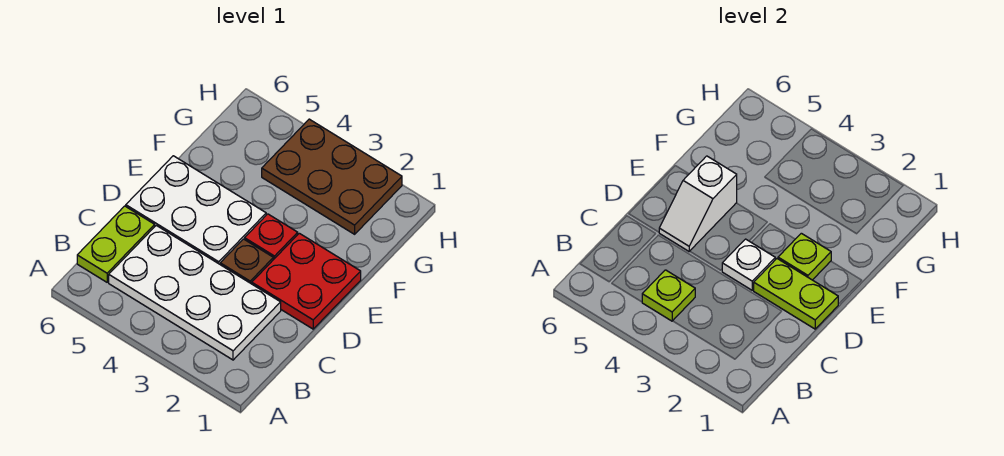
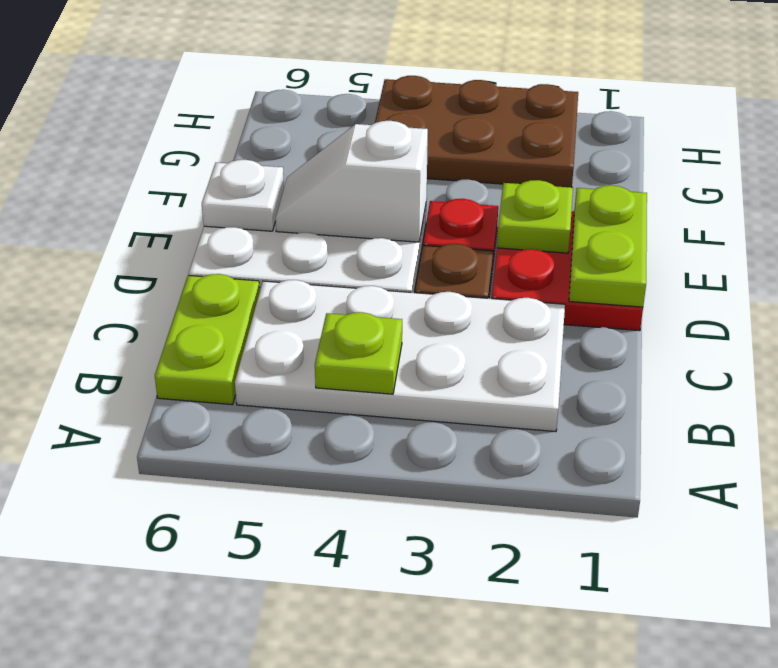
lime plate D1:D2 level 2 -> lime plate D1:E1 level 2
white plate D3 level 2 -> white plate E6 level 2
white slope D5:E5 level 2 top E -> white slope E4:E5 level 2 top 4

